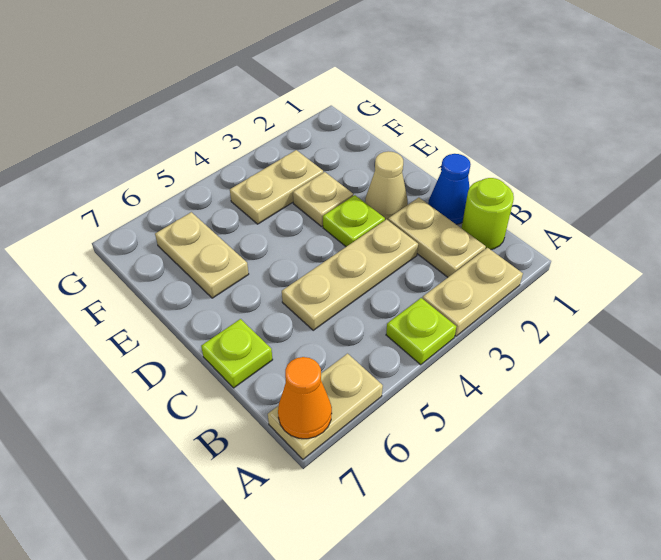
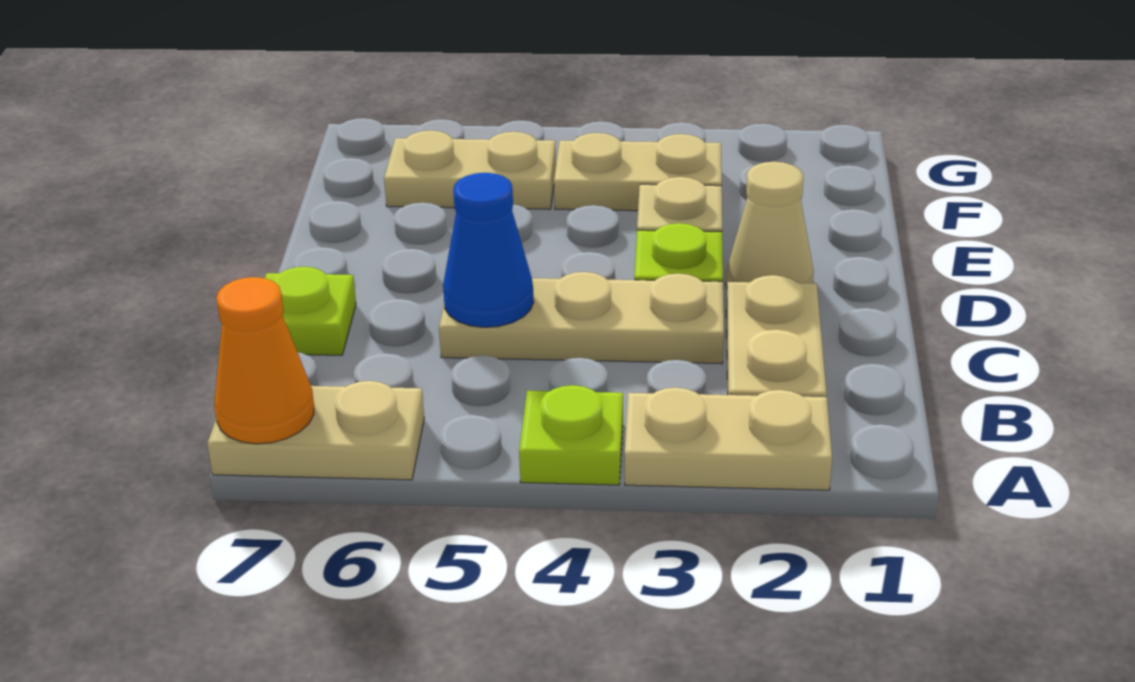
lime round brick B1 level 1 -> none
blue cone C1 level 1 -> blue cone C5 level 2
tan plate E6:F6 level 1 -> tan plate F5:F6 level 1

